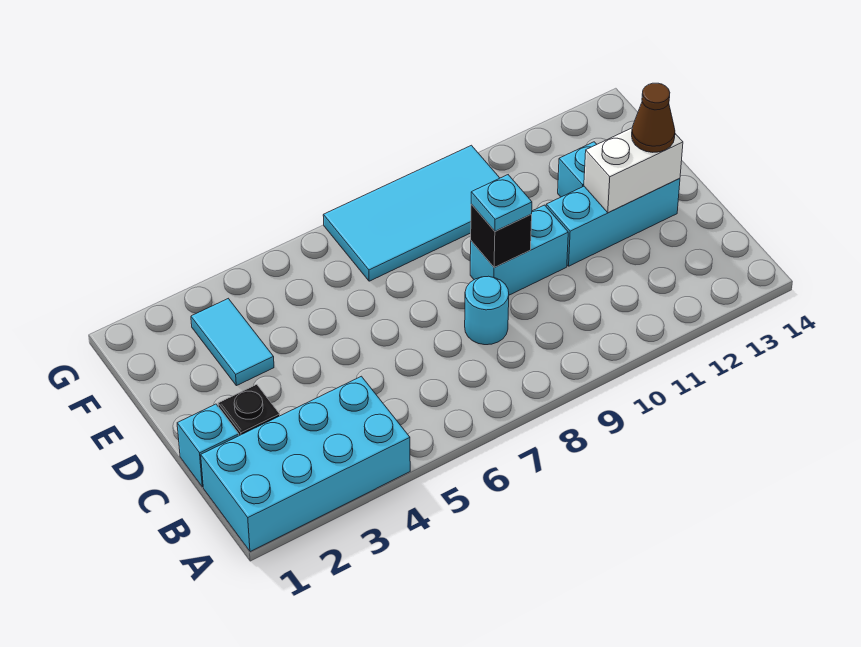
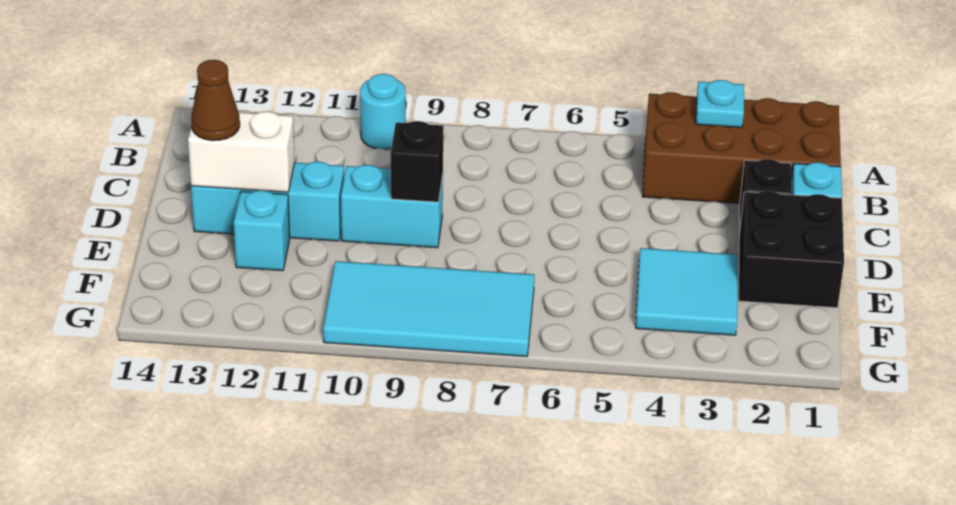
cyan brick A1:B4 level 1 -> brown brick A1:B4 level 1
cyan round brick C8 level 1 -> cyan round brick A10 level 1
none -> black brick D1:E2 level 1
cyan plate D9 level 3 -> cyan plate A3 level 2
cyan tile E3:F3 level 1 -> cyan tile E3:F4 level 1

